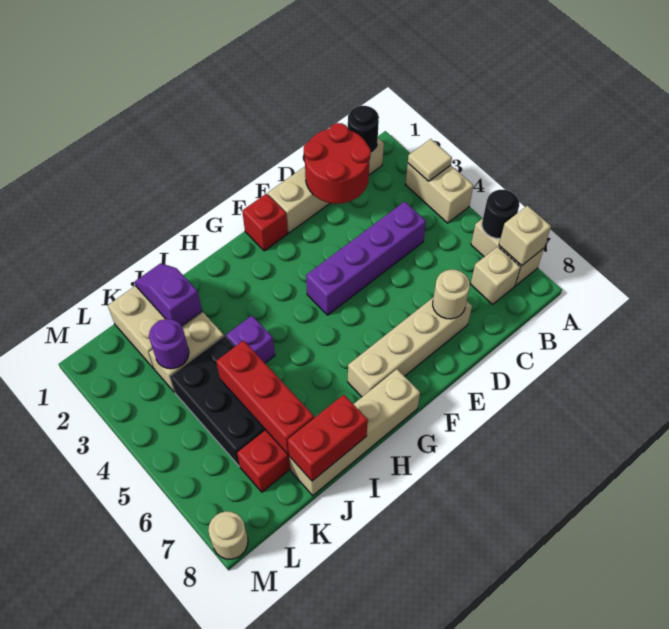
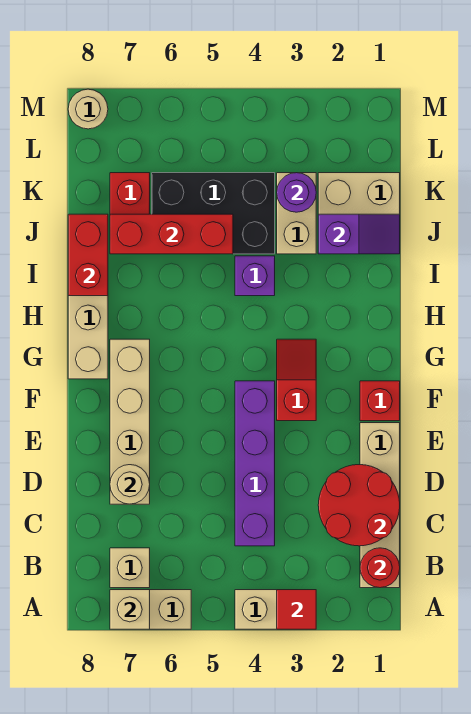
tan tile A3 level 2 -> red tile A3 level 2
black round brick A6 level 2 -> none
black round brick B1 level 2 -> red round brick B1 level 2
none -> red slope F3:G3 level 1 top F

